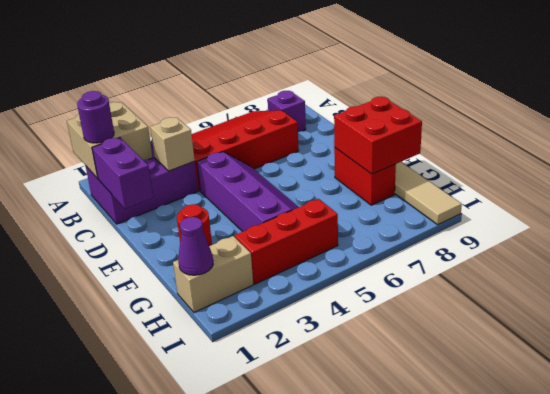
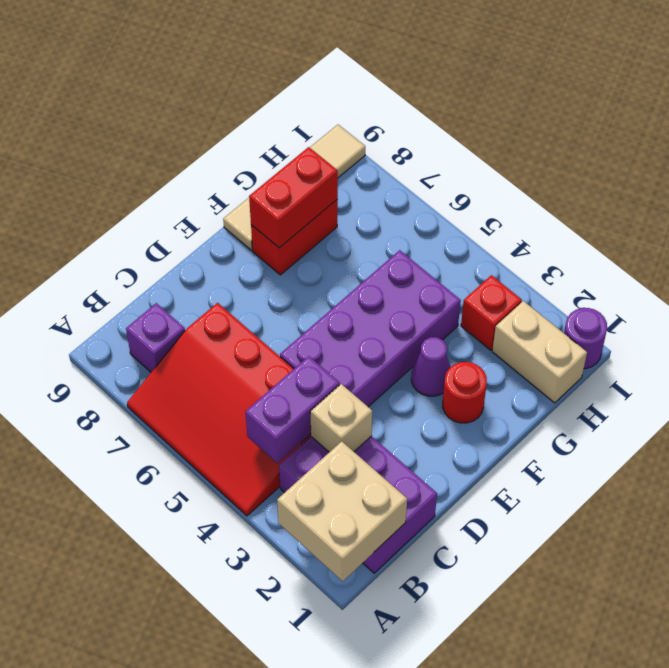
purple round brick B1 level 3 -> purple round brick I1 level 1
purple brick C1:D1 level 2 -> purple brick B4:C4 level 2
purple slope D4:G5 level 1 top 4 -> purple brick D4:G5 level 1
red brick F8:G9 level 2 -> red brick F8:G8 level 2
purple cone H1 level 2 -> purple cone F3 level 1
red brick H3:H5 level 1 -> red brick H3 level 1

